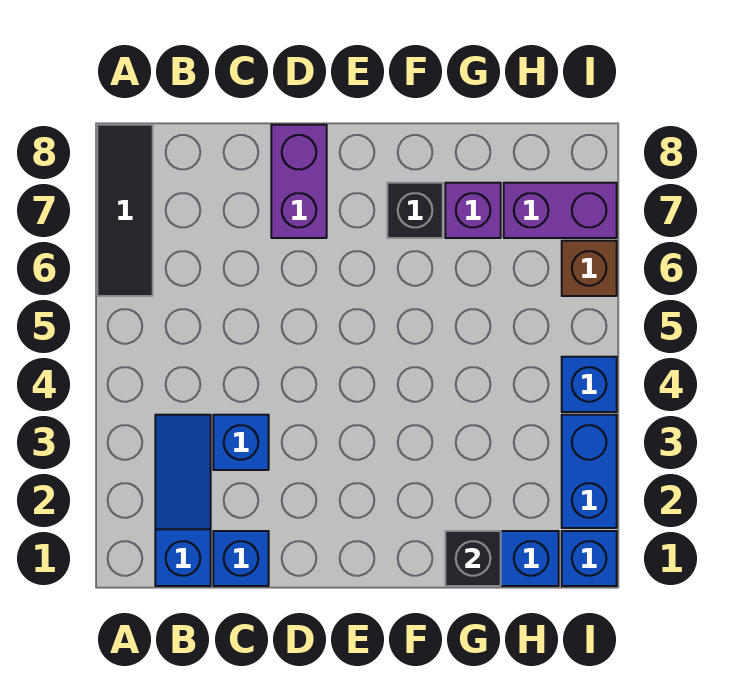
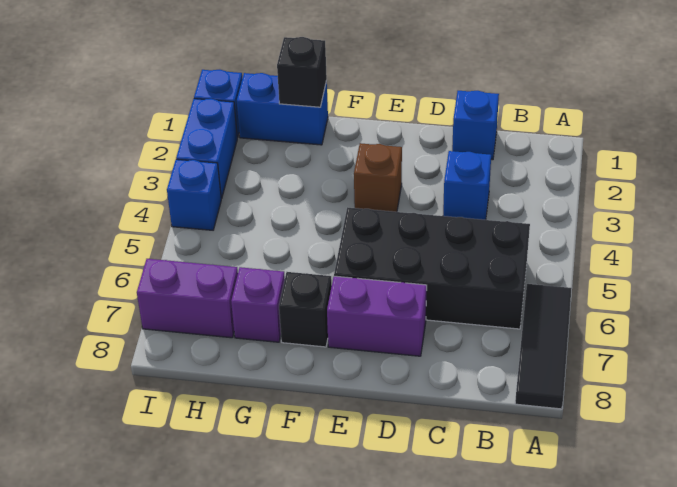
blue slope B1:B3 level 1 top 1 -> none
none -> black brick B5:E6 level 1
purple brick D7:D8 level 1 -> purple brick D7:E7 level 1
brown brick I6 level 1 -> brown brick E3 level 1

